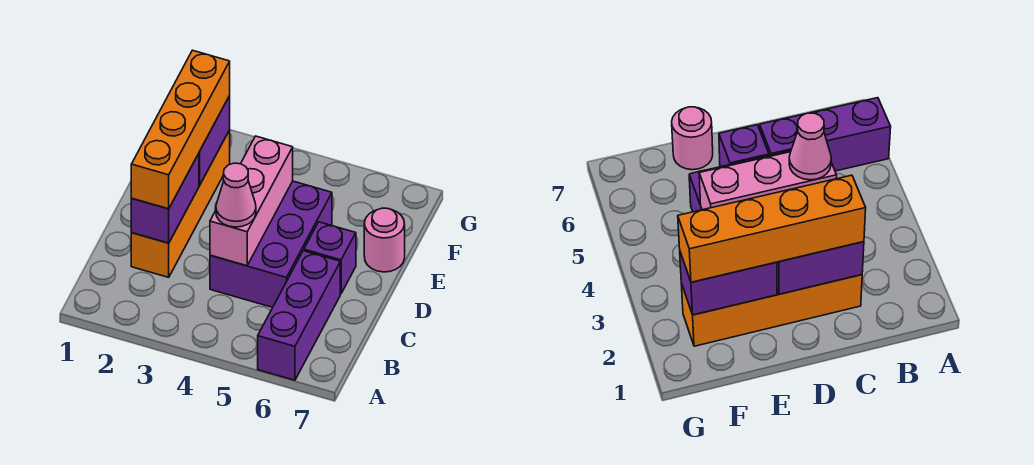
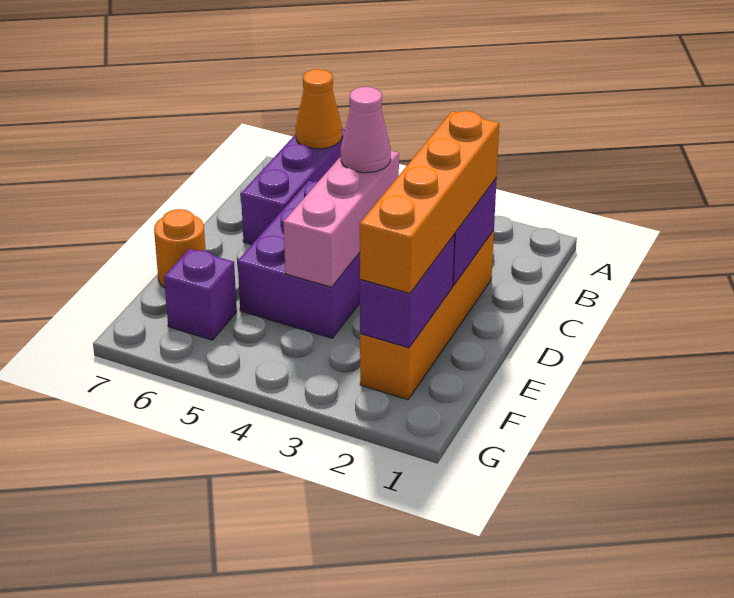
none -> orange cone A6 level 2
purple brick D6 level 1 -> purple brick F6 level 1
pink round brick E7 level 1 -> orange round brick E7 level 1

